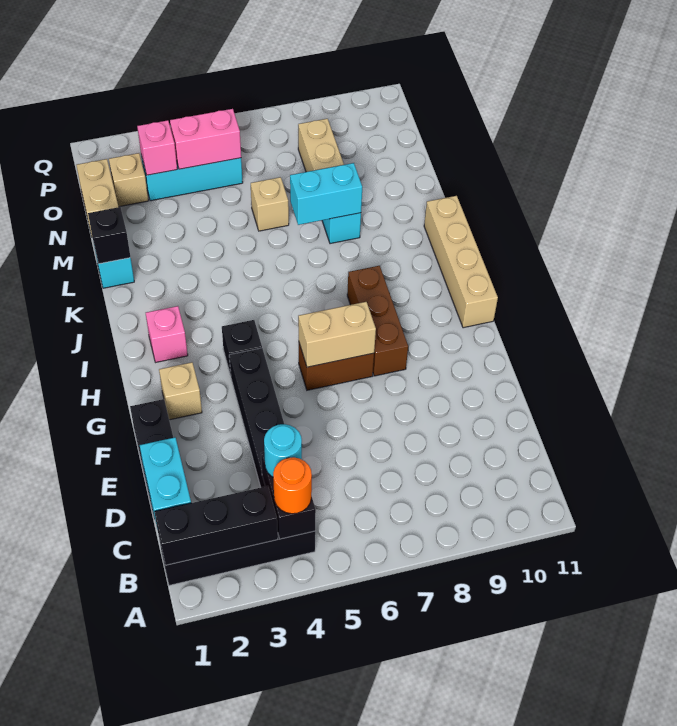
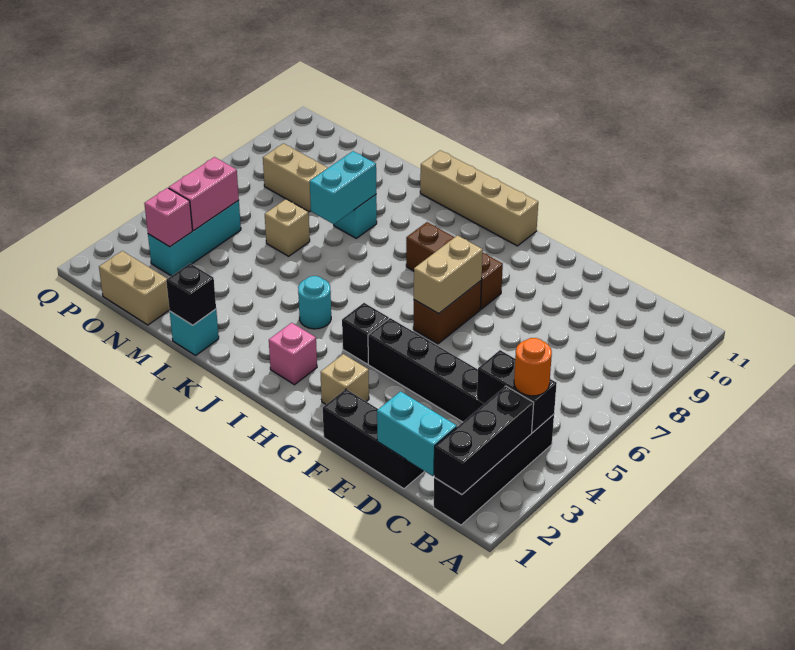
cyan round brick C4 level 3 -> cyan round brick J4 level 1
tan brick O2 level 1 -> none

